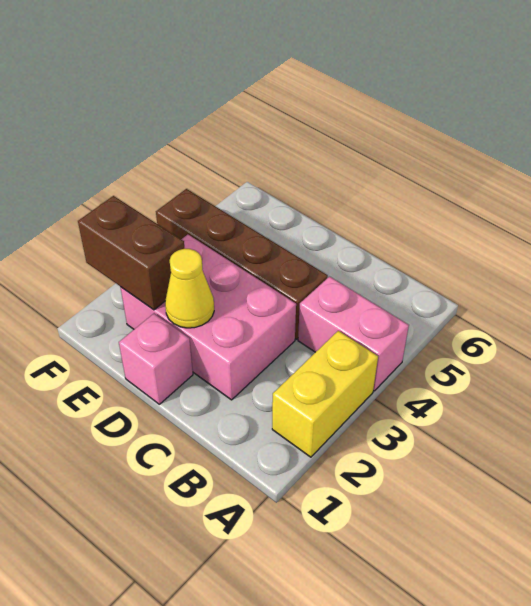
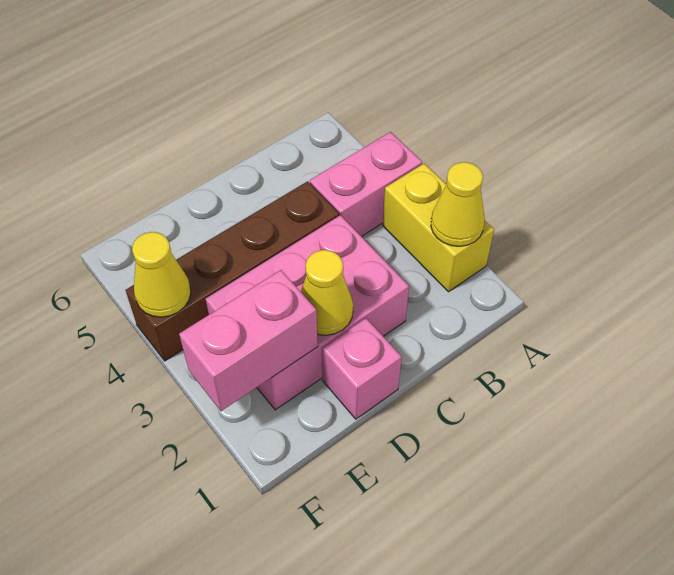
none -> yellow cone A2 level 2
brown brick E2:F2 level 2 -> pink brick E2:F2 level 2
none -> yellow cone F4 level 2

